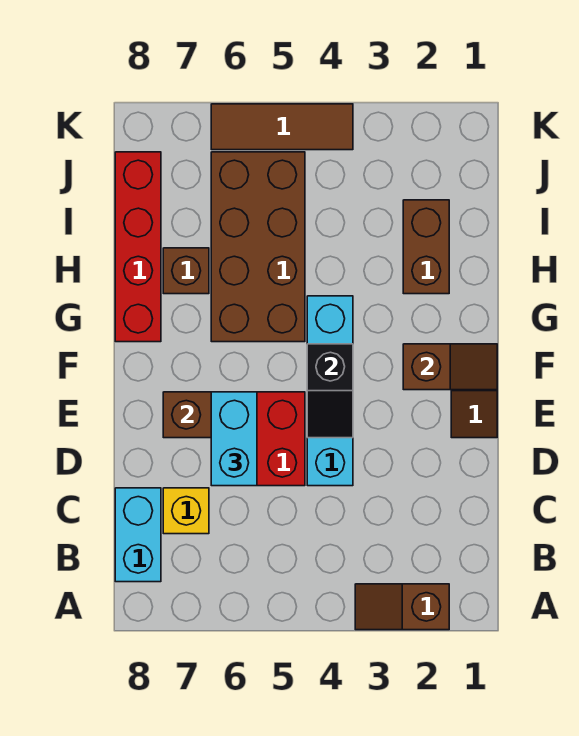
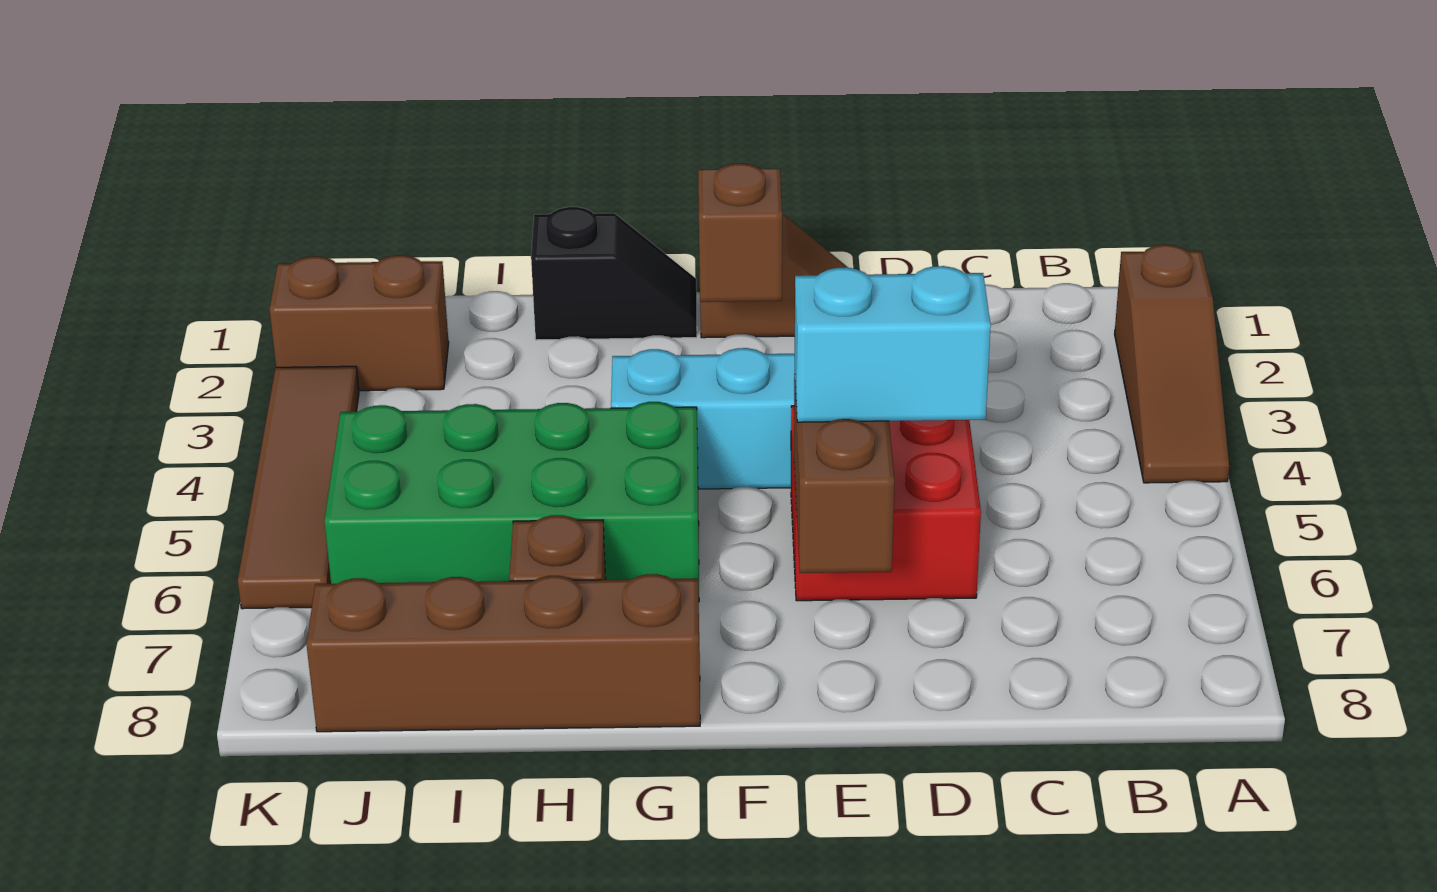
brown slope A2:A3 level 1 top 2 -> brown slope A2:A4 level 1 top 2
cyan brick B8:C8 level 1 -> none
yellow brick C7 level 1 -> none
black slope E4:F4 level 2 top F -> black slope G1:H1 level 1 top H
brown brick G5:J6 level 1 -> green brick G5:J6 level 1
red brick G8:J8 level 1 -> brown brick G8:J8 level 1
brown brick H2:I2 level 1 -> brown brick J2:K2 level 1
brown tile K4:K6 level 1 -> brown tile K3:K6 level 1

